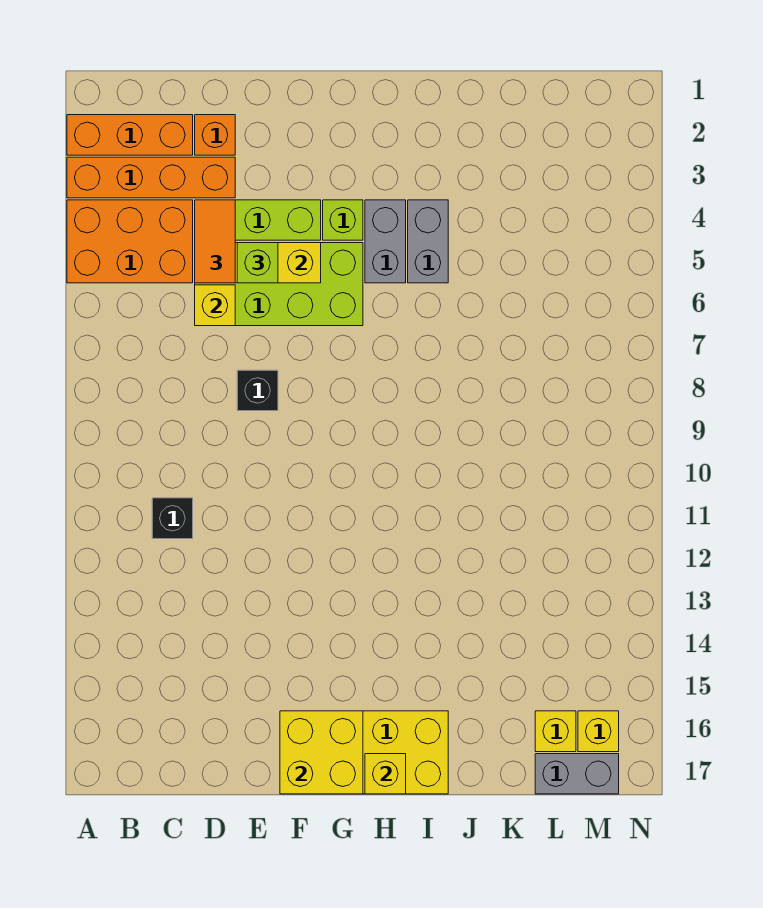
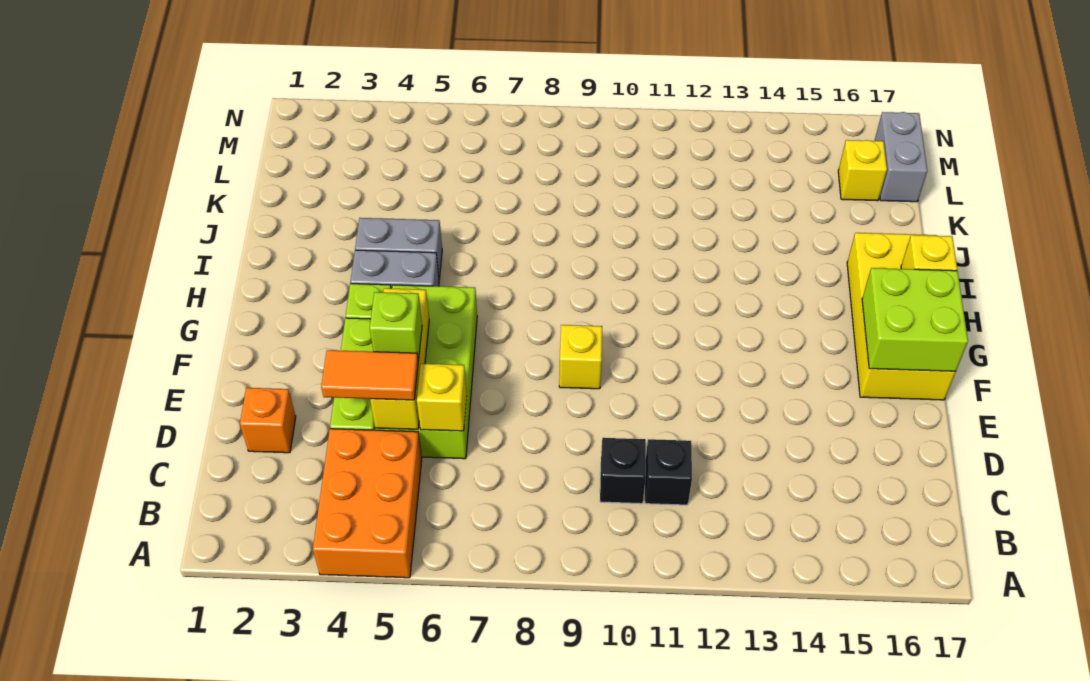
orange brick A2:C2 level 1 -> none
orange brick A3:D3 level 1 -> none
black brick E8 level 1 -> black brick C10 level 1
yellow brick F16:G17 level 2 -> lime brick F16:G17 level 2
yellow brick M16 level 1 -> yellow brick F9 level 1

